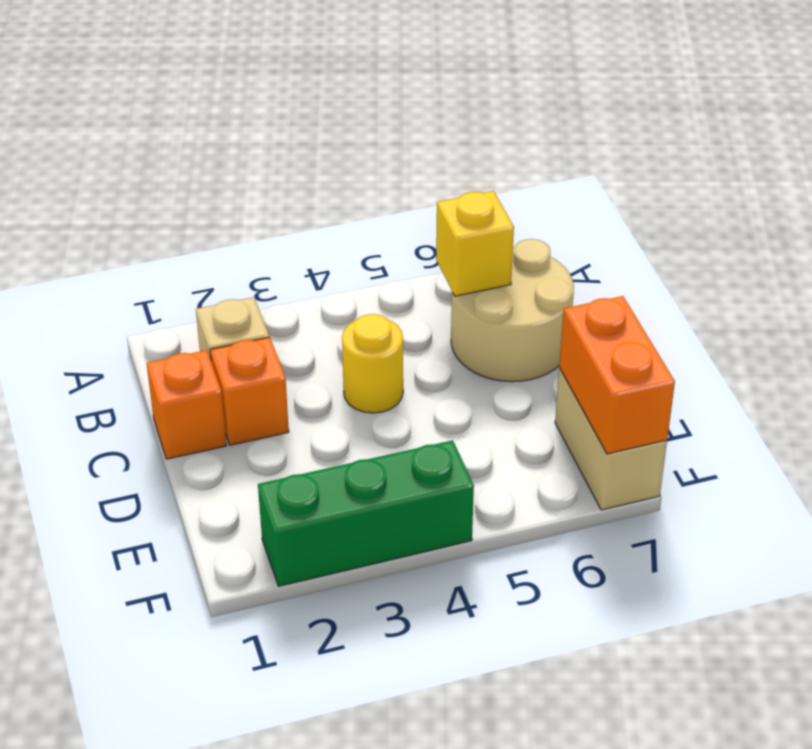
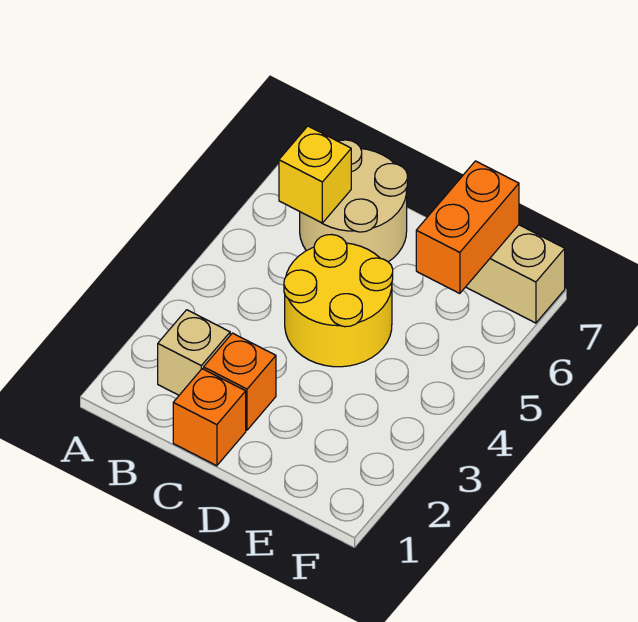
yellow round brick C4 level 1 -> yellow round brick C4:D5 level 1
orange brick E7:F7 level 2 -> orange brick E6:E7 level 2
green brick F2:F4 level 1 -> none

